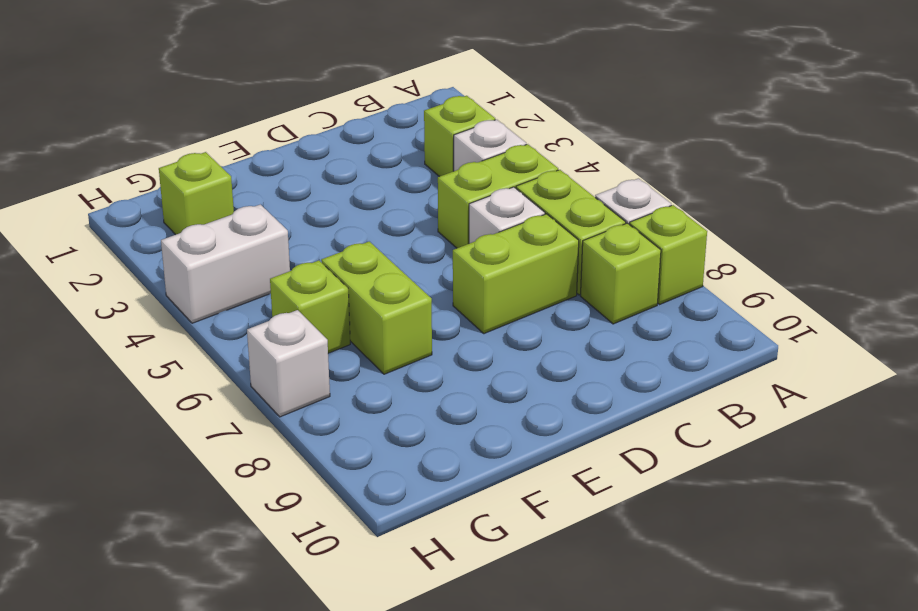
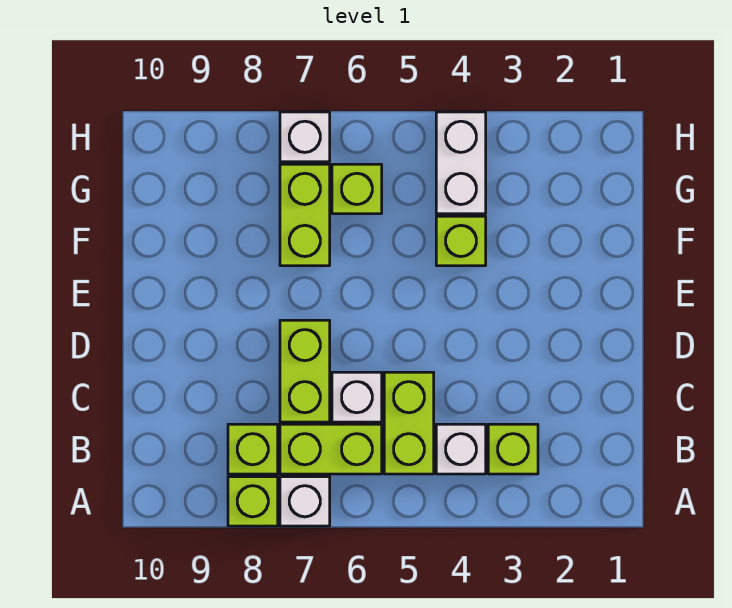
lime brick F6:F7 level 1 -> lime brick F7:G7 level 1
lime brick G2 level 1 -> lime brick F4 level 1

